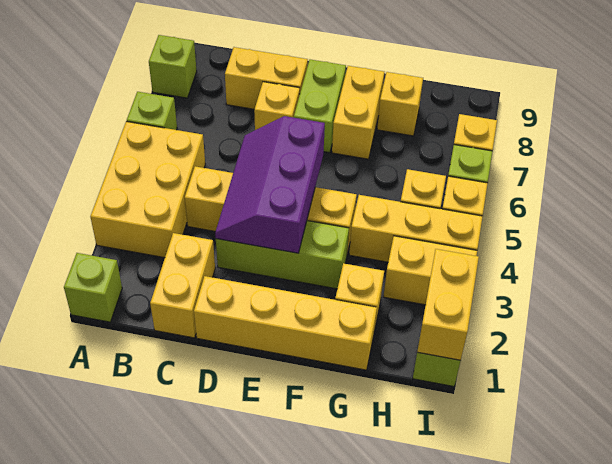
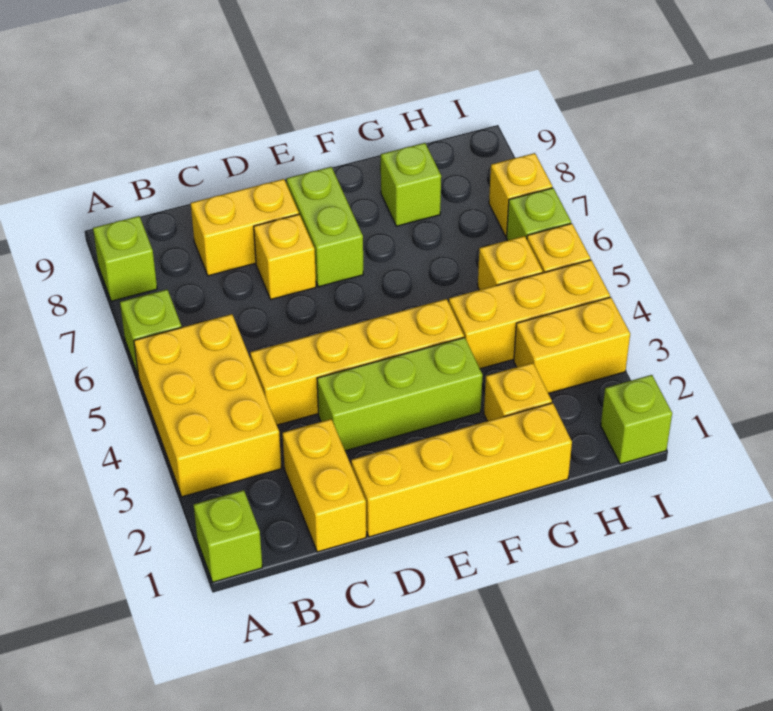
purple slope D3:E5 level 2 top E -> none
yellow brick F7:F8 level 1 -> none
yellow brick G8 level 1 -> lime brick G8 level 1
yellow brick I1:I2 level 2 -> none

